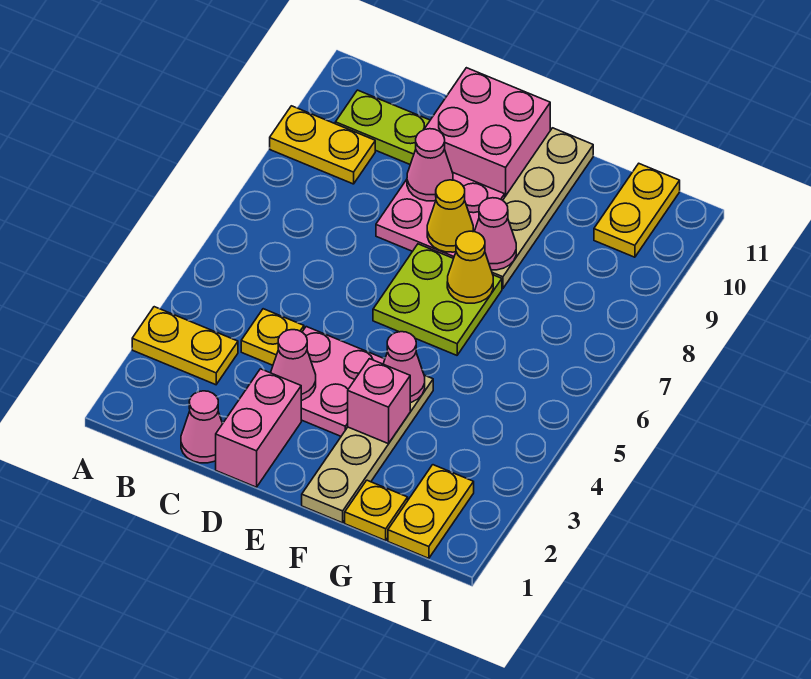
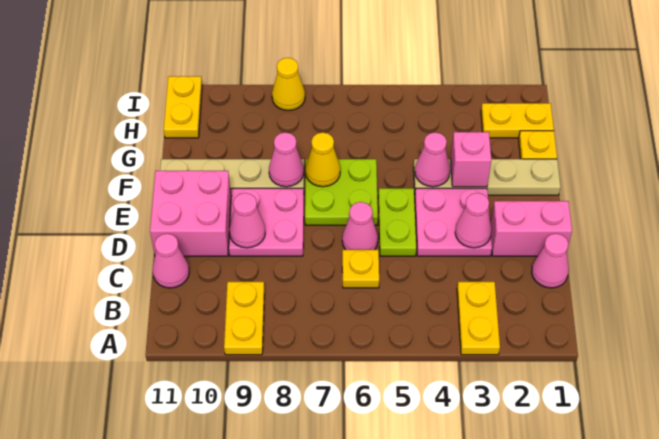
lime plate B10:C10 level 1 -> lime plate D5:E5 level 1
yellow plate C4 level 1 -> yellow plate C6 level 1
none -> pink cone C11 level 1
none -> pink cone D6 level 1
yellow cone E8 level 2 -> yellow cone I8 level 1
yellow plate H10:H11 level 1 -> yellow plate H11:I11 level 1

